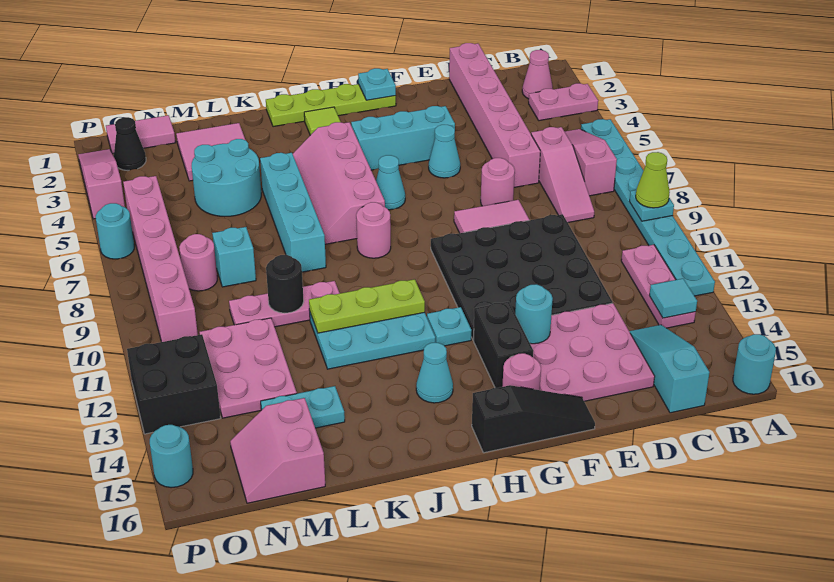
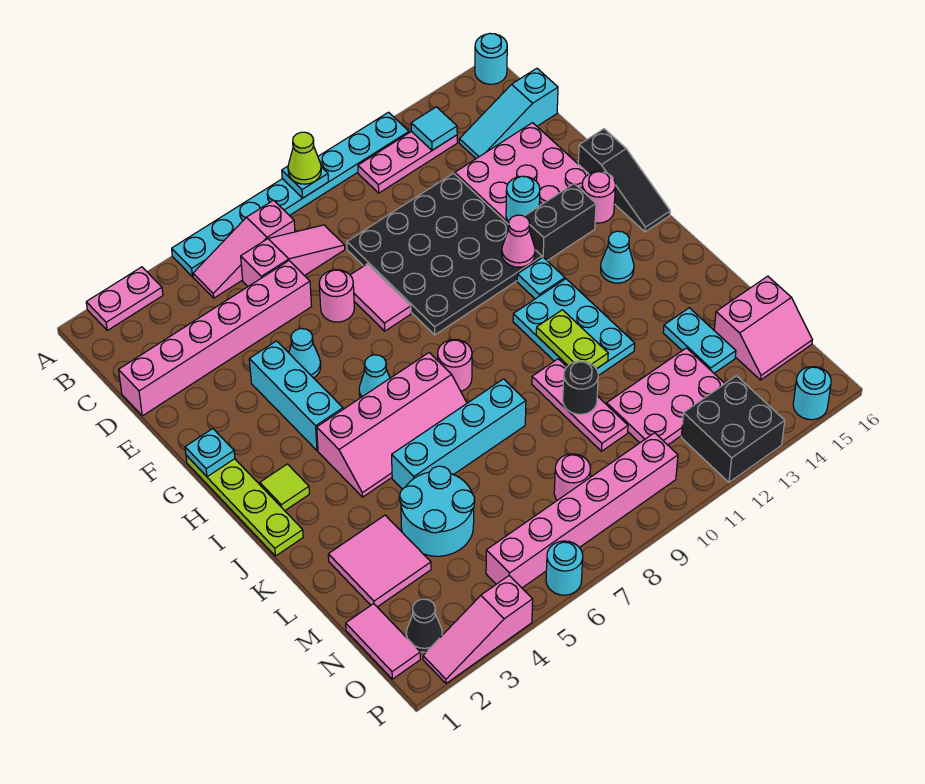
pink plate A3:B3 level 1 -> pink plate A2:A3 level 1
pink cone B2 level 1 -> pink cone G12 level 2
black slope F16:H16 level 1 top H -> black slope F16:H16 level 1 top F
lime plate I11:K11 level 2 -> lime plate J11:K11 level 2
cyan brick M8 level 1 -> none

